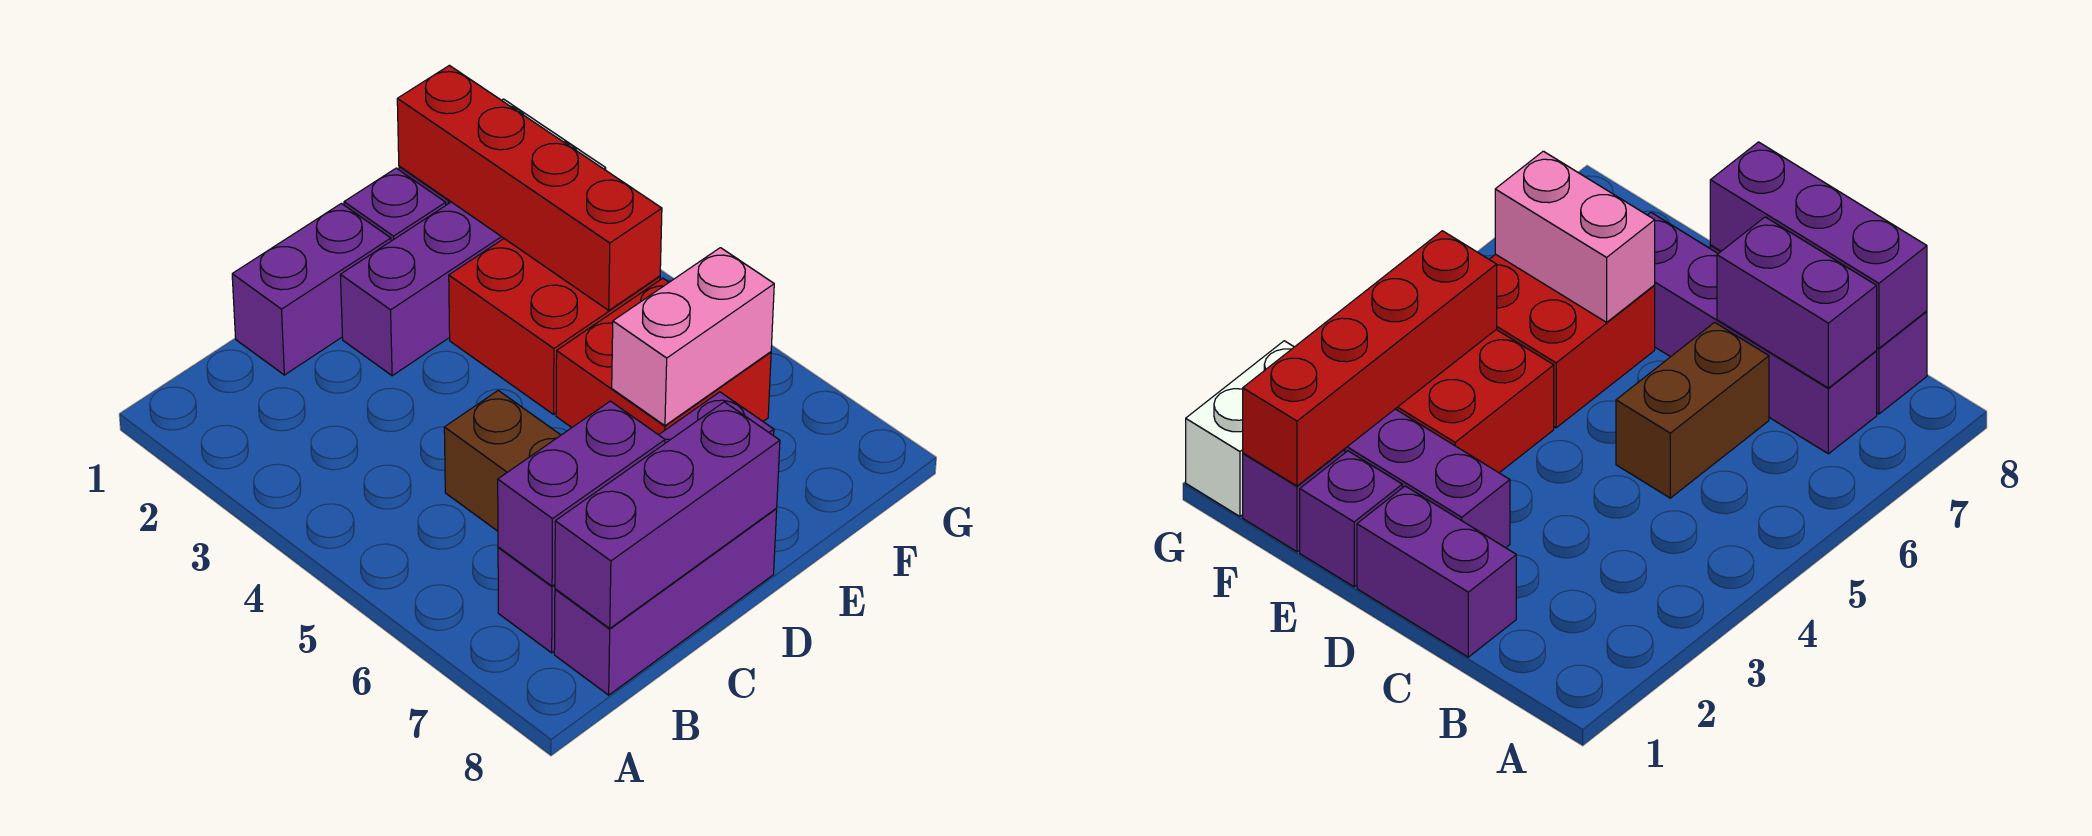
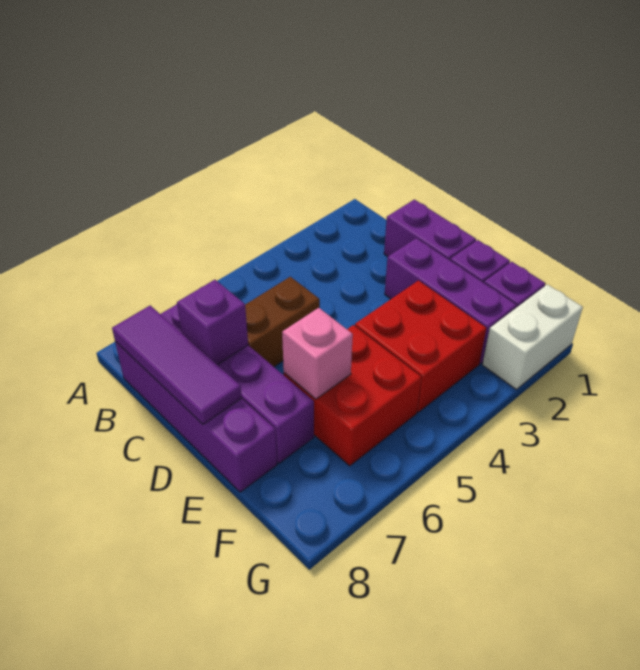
purple brick B7:C7 level 2 -> purple brick C7 level 2
purple brick B8:D8 level 1 -> purple brick B8:E8 level 1
purple brick B8:D8 level 2 -> purple tile B8:D8 level 2
pink brick E6:F6 level 2 -> pink brick E6 level 2
red brick F1:F4 level 2 -> none

